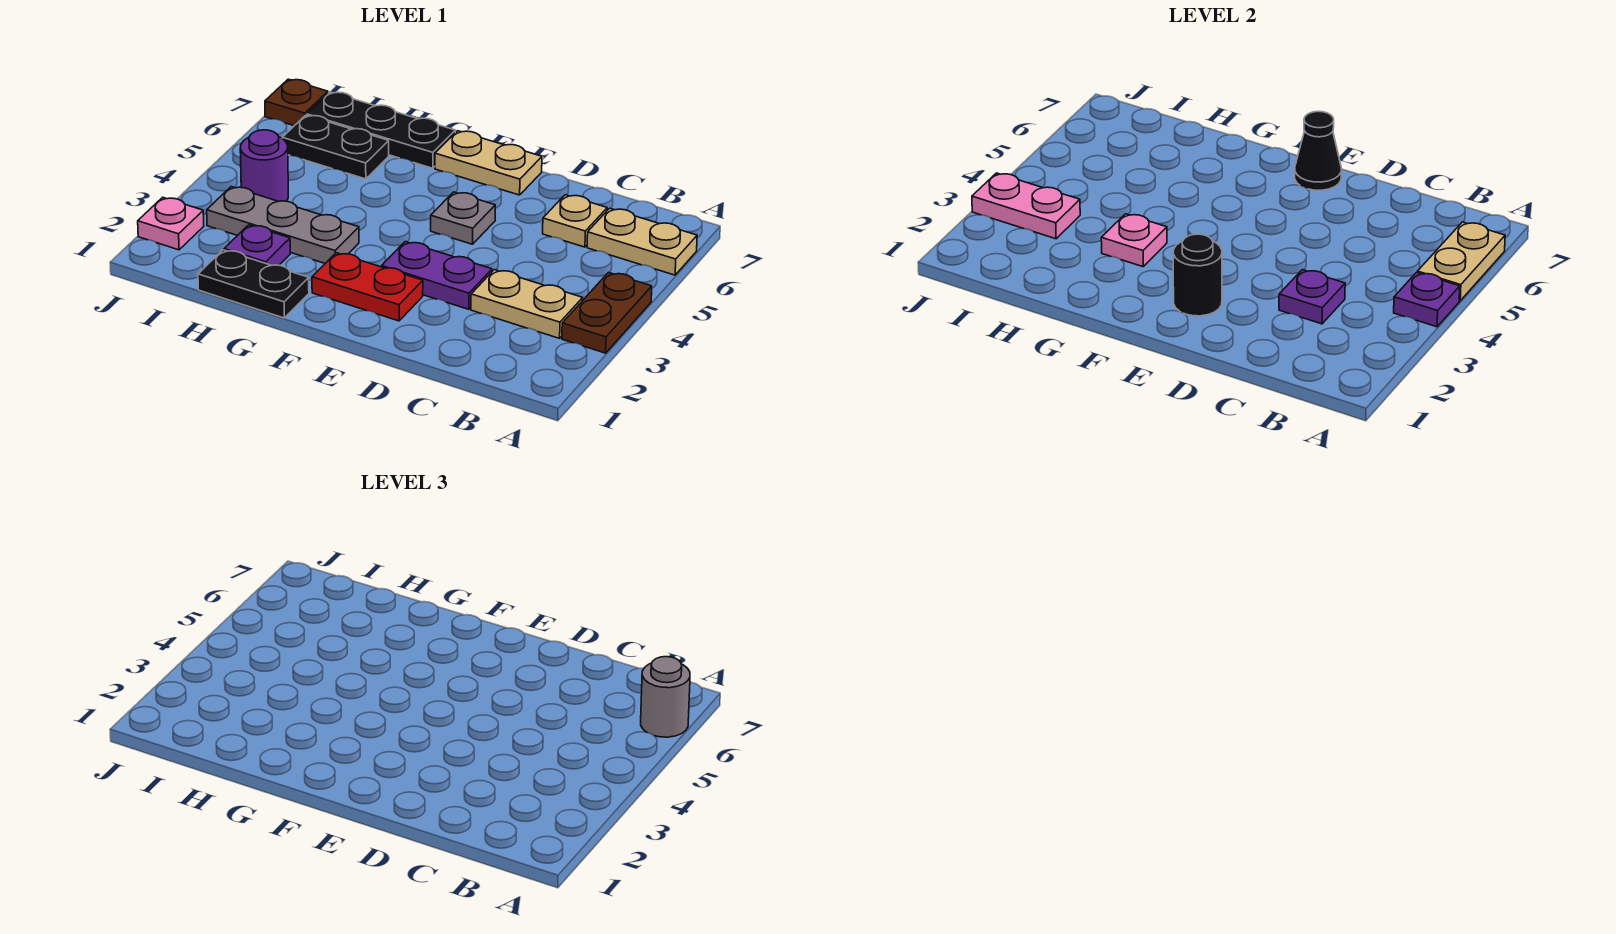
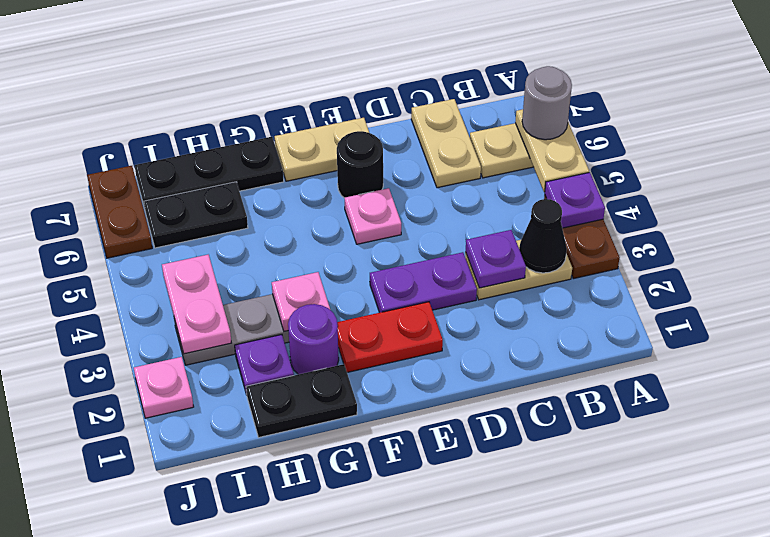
tan plate C6 level 1 -> tan plate C6:C7 level 1
black round brick E2 level 2 -> black round brick E6 level 1
grey plate E5 level 1 -> pink plate E5 level 1
black cone E7 level 2 -> black cone B3 level 2
pink plate I3:J3 level 2 -> pink plate I3:I4 level 2
purple round brick I4 level 1 -> purple round brick G2 level 1
brown plate J7 level 1 -> brown plate J6:J7 level 1

